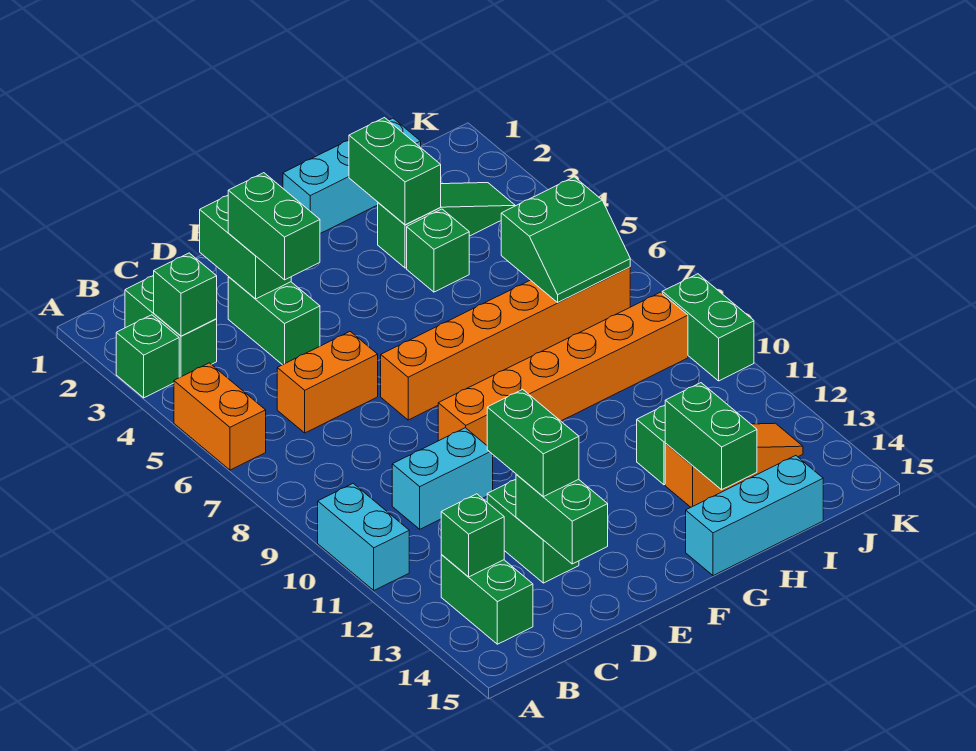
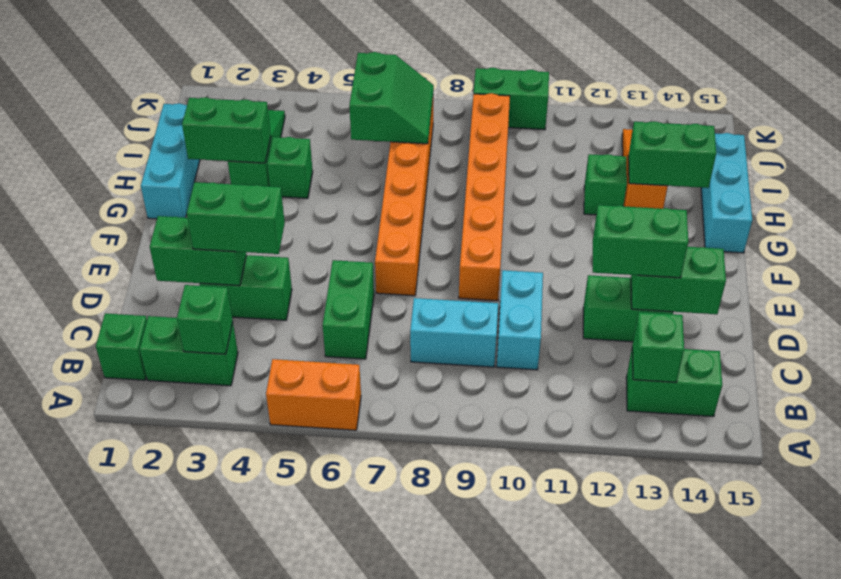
green brick A3 level 1 -> green brick B1 level 1
cyan brick A10:A11 level 1 -> cyan brick C8:C9 level 1
orange brick C6:D6 level 1 -> green brick C6:D6 level 1

